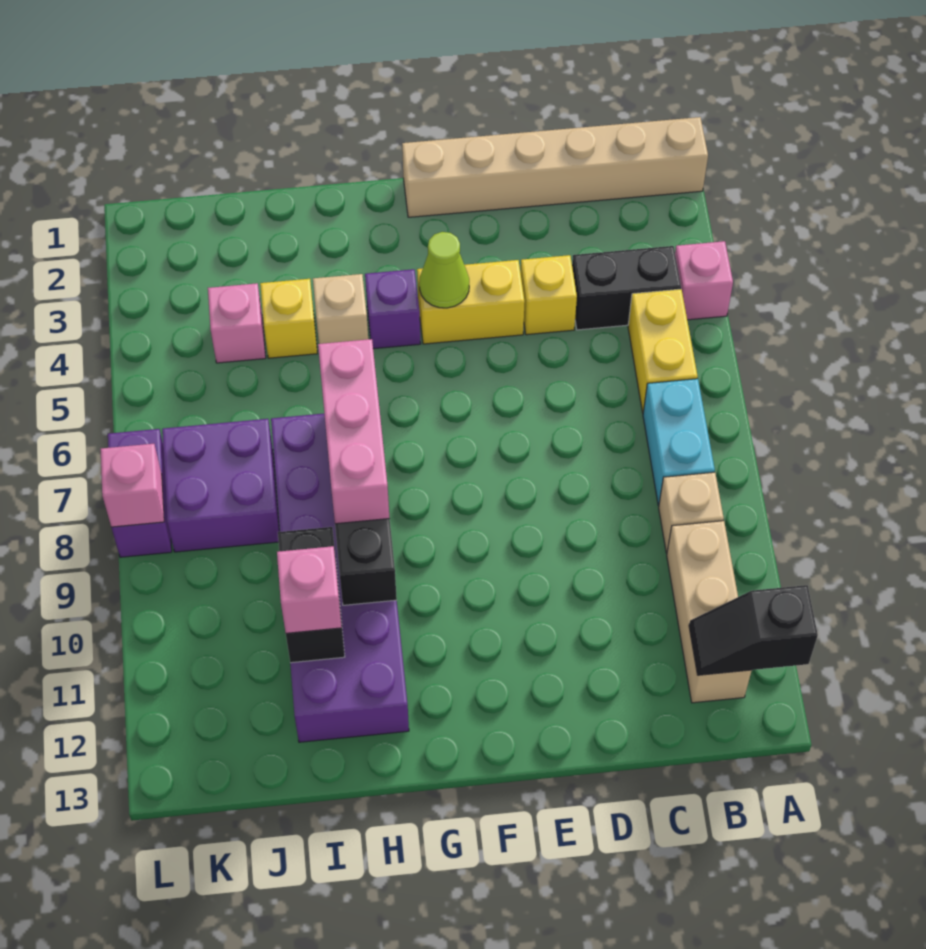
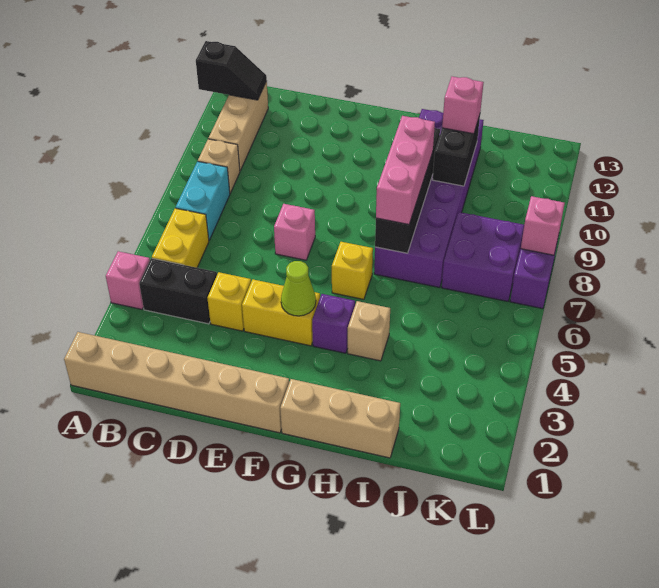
none -> tan brick G1:I1 level 1
yellow brick I4 level 1 -> yellow brick G6 level 1
pink brick J4 level 1 -> pink brick E7 level 1

